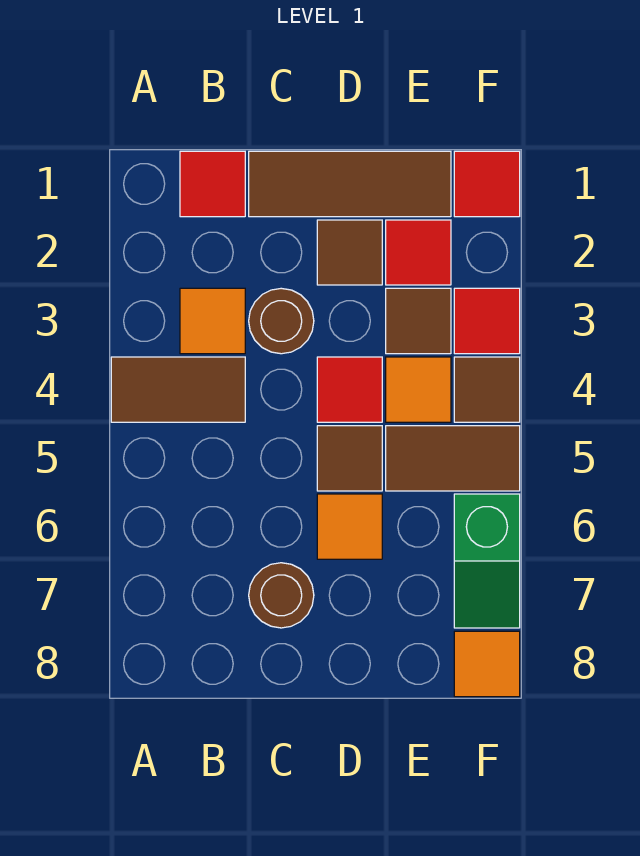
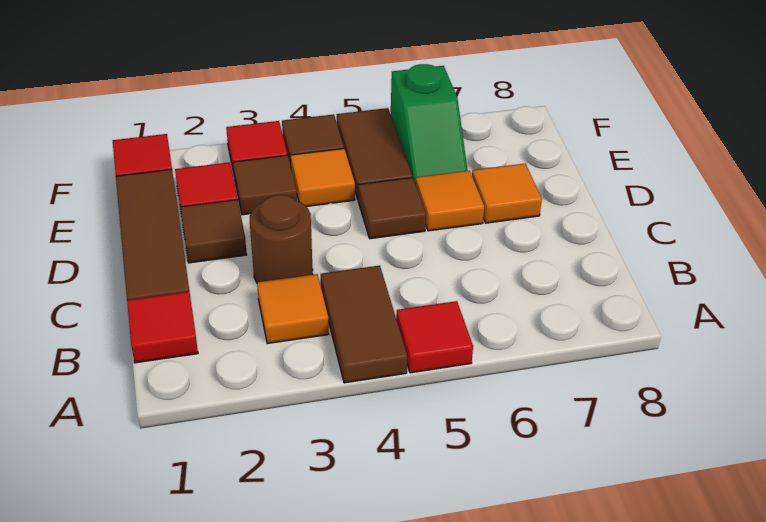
brown round brick C7 level 1 -> none
red tile D4 level 1 -> red tile A5 level 1
green slope F6:F7 level 1 top 6 -> green slope E6:F6 level 1 top F
orange tile F8 level 1 -> orange tile D7 level 1

